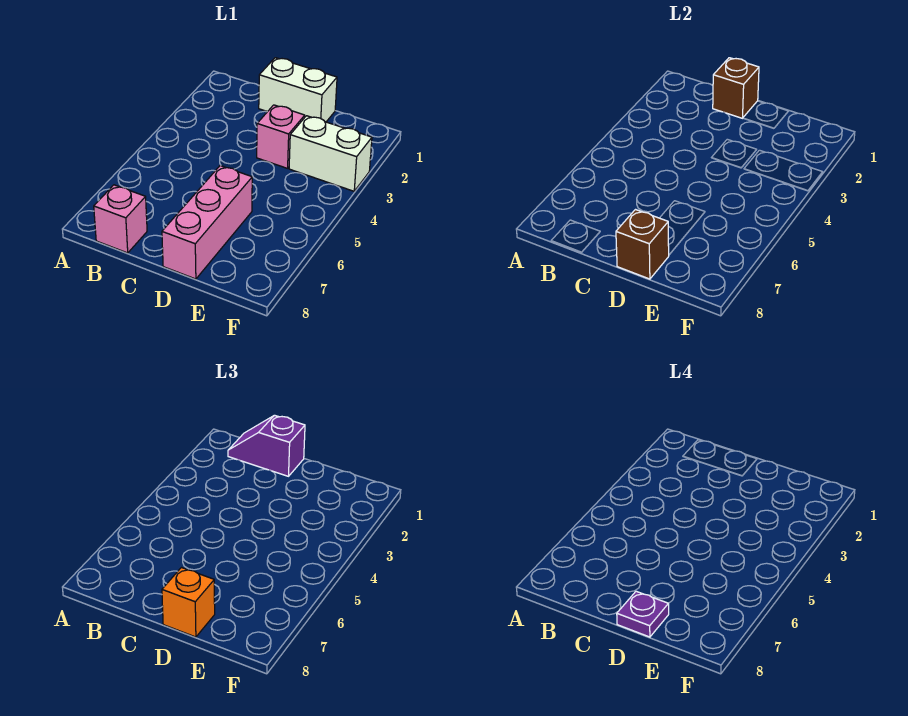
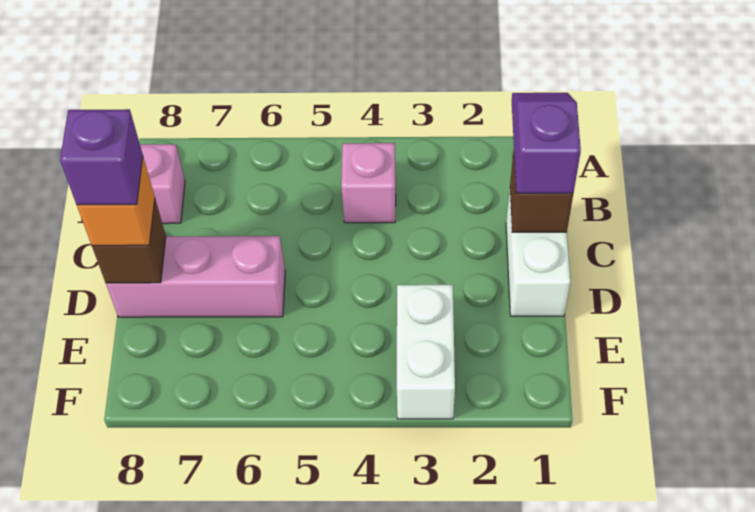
pink brick D3 level 1 -> pink brick B4 level 1
purple plate D8 level 4 -> purple brick D8 level 4

